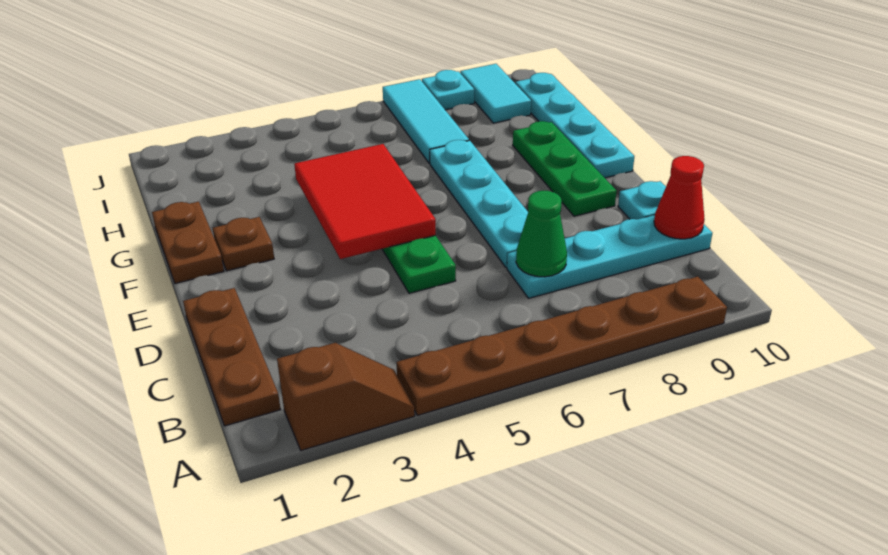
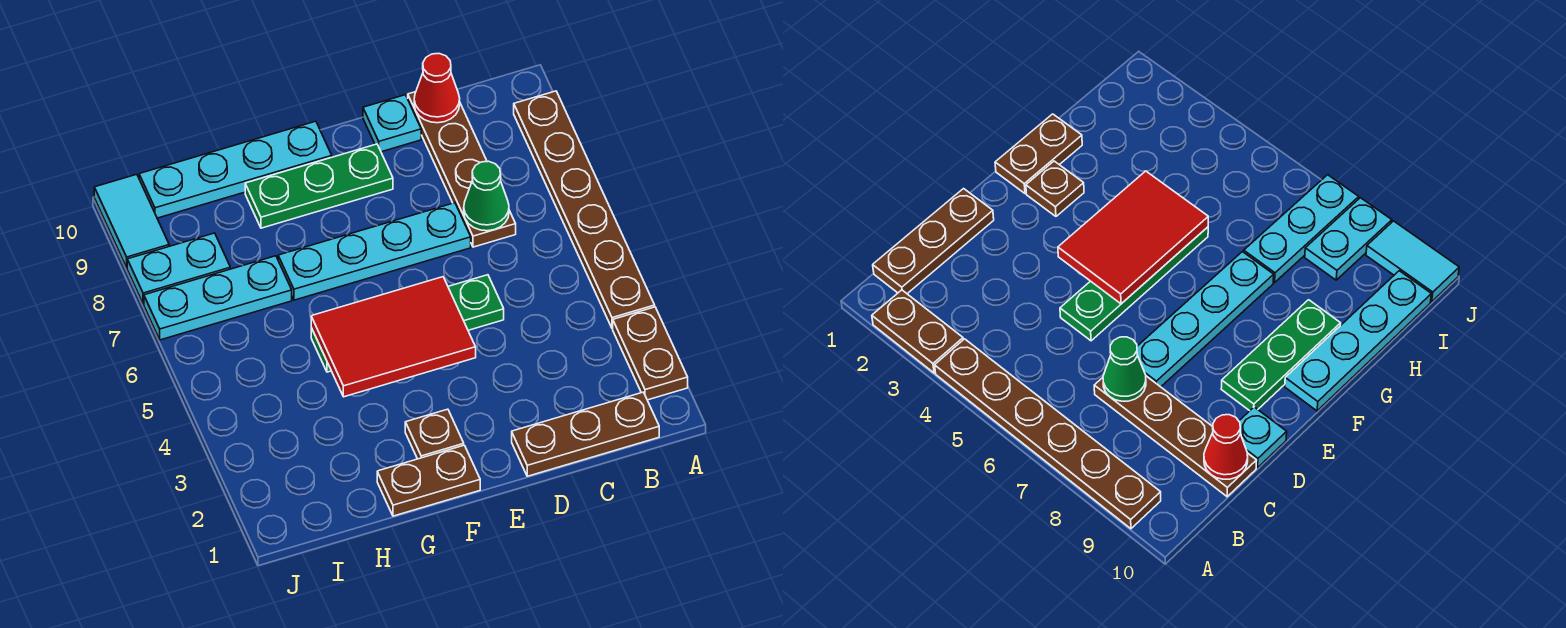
brown slope A2:A3 level 1 top 2 -> brown plate A2:A3 level 1
cyan plate C7:C10 level 1 -> brown plate C7:C10 level 1
cyan tile H7:J7 level 1 -> cyan plate H7:J7 level 1
cyan tile I9:J9 level 1 -> cyan tile J9:J10 level 1
cyan plate J8 level 1 -> cyan plate I8:J8 level 1

